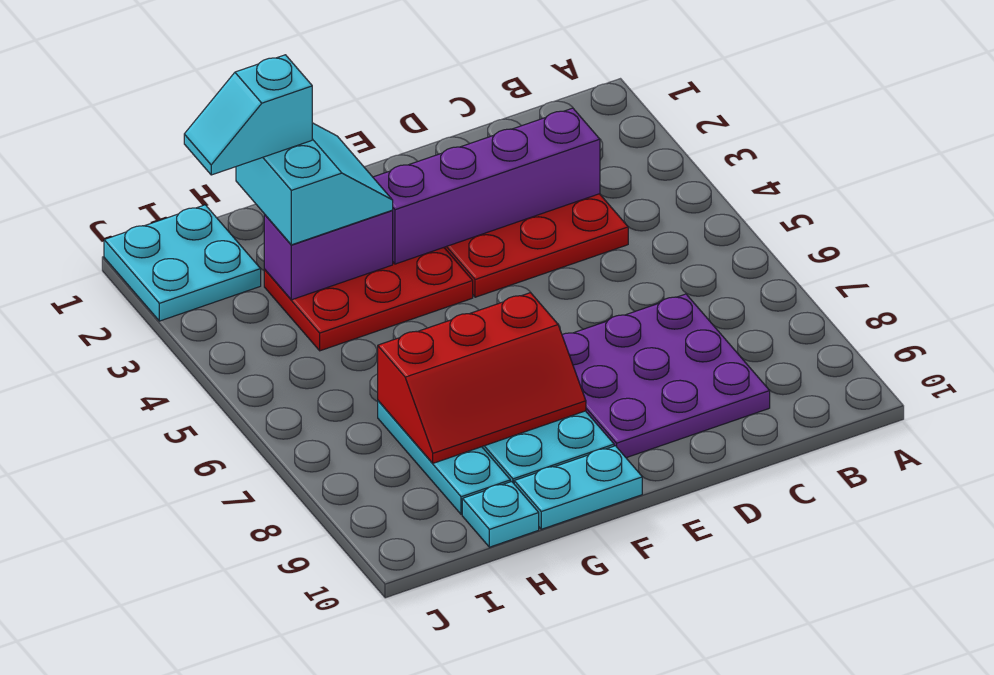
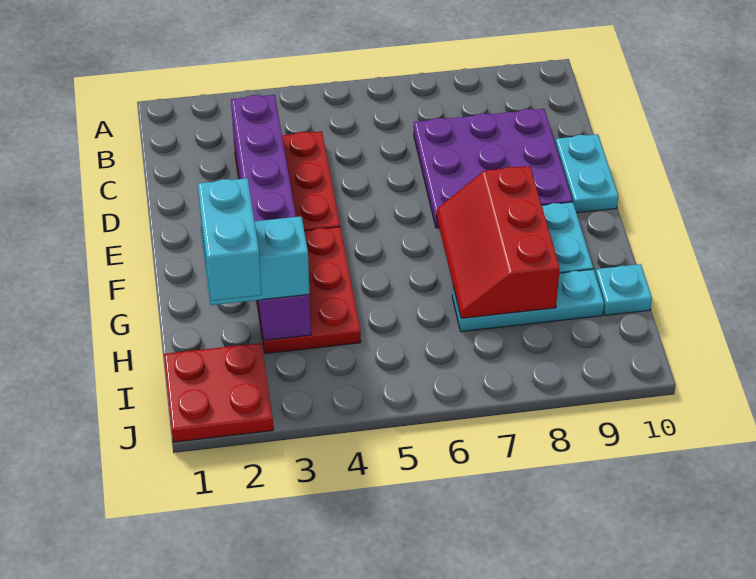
red slope F7:H8 level 2 top 7 -> red slope F7:H8 level 2 top 8
cyan plate F10:G10 level 1 -> cyan plate D10:E10 level 1
cyan slope H2:I2 level 4 top H -> cyan brick H2:I2 level 4
cyan plate I1:J2 level 1 -> red plate I1:J2 level 1

